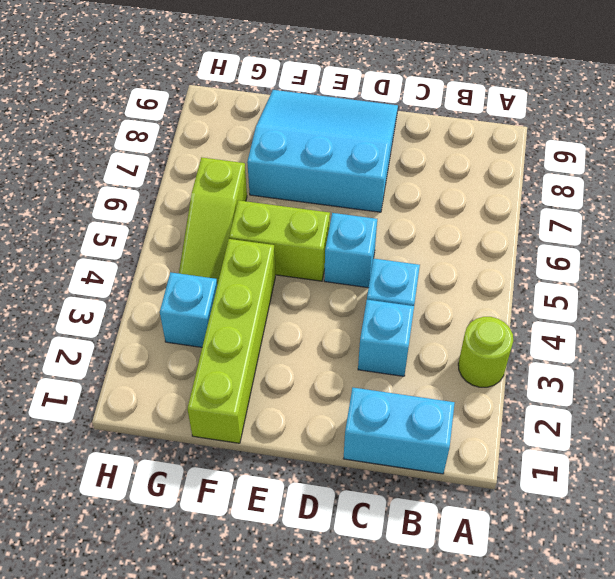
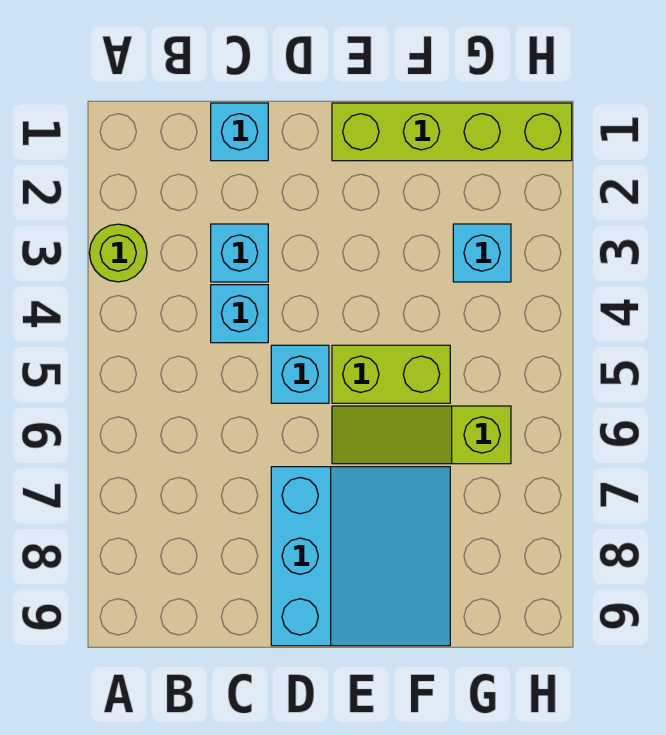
cyan brick B1:C1 level 1 -> cyan brick C1 level 1
cyan slope D7:F9 level 1 top 7 -> cyan slope D7:F9 level 1 top D
lime brick F1:F4 level 1 -> lime brick E1:H1 level 1
lime slope G4:G6 level 1 top 6 -> lime slope E6:G6 level 1 top G

